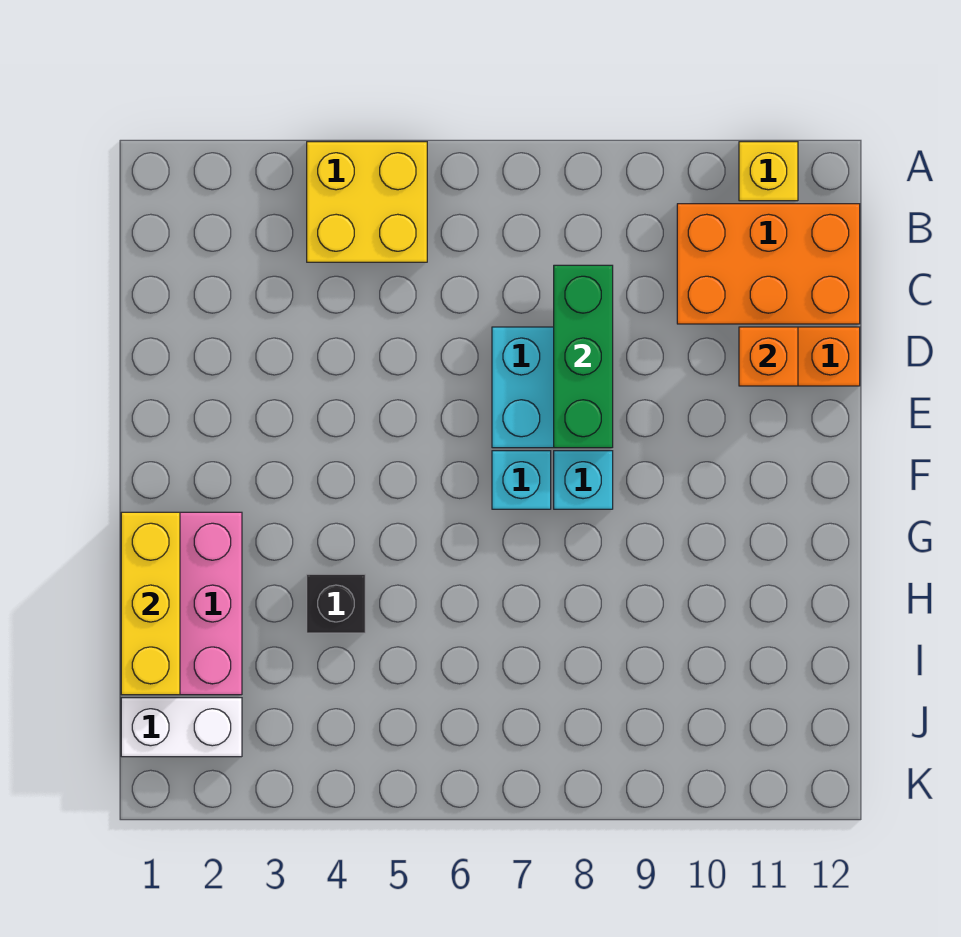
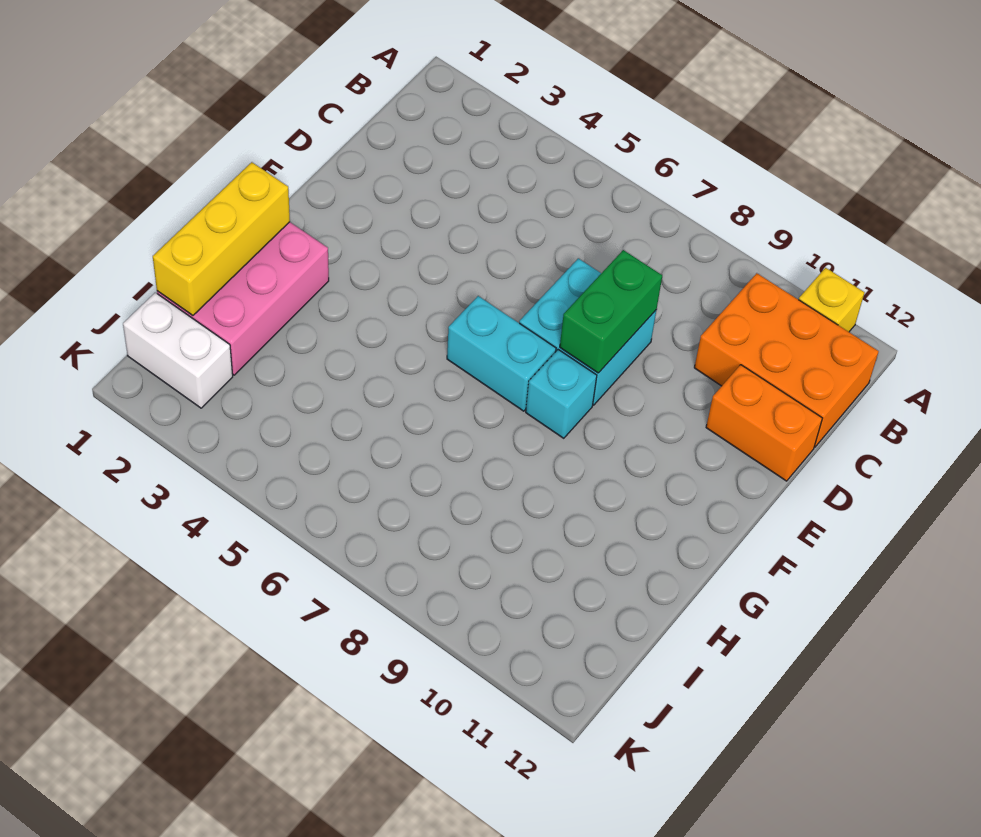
yellow brick A4:B5 level 1 -> none
green brick C8:E8 level 2 -> green brick D8:E8 level 2
orange brick D11 level 2 -> none
cyan brick F7 level 1 -> cyan brick F6:F7 level 1
black brick H4 level 1 -> none

